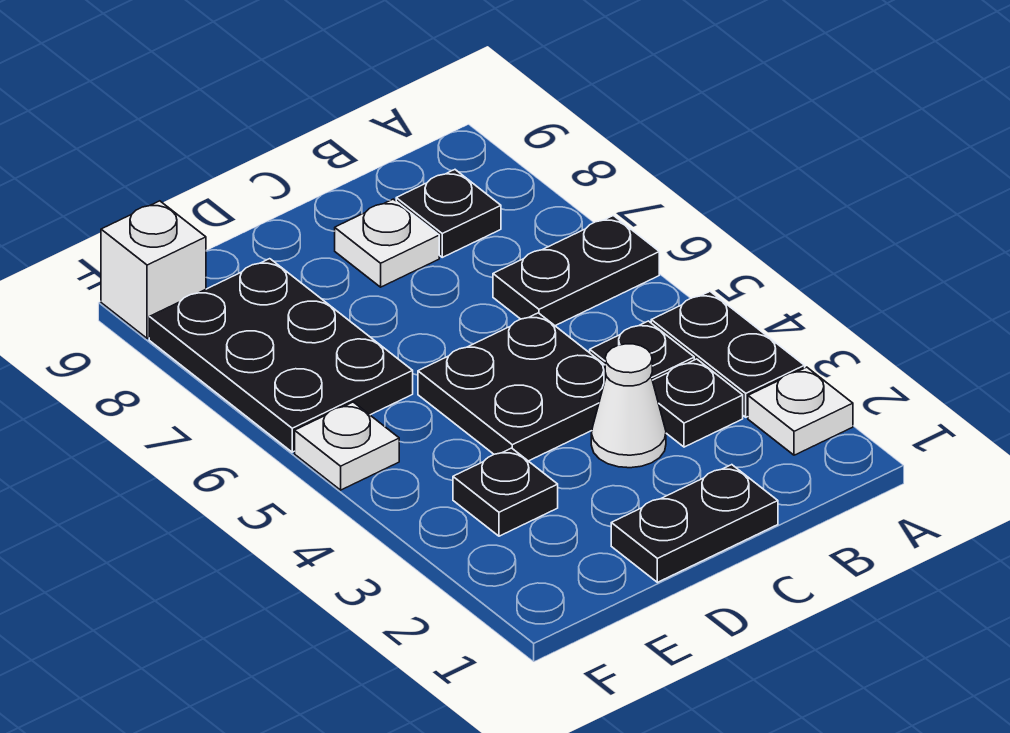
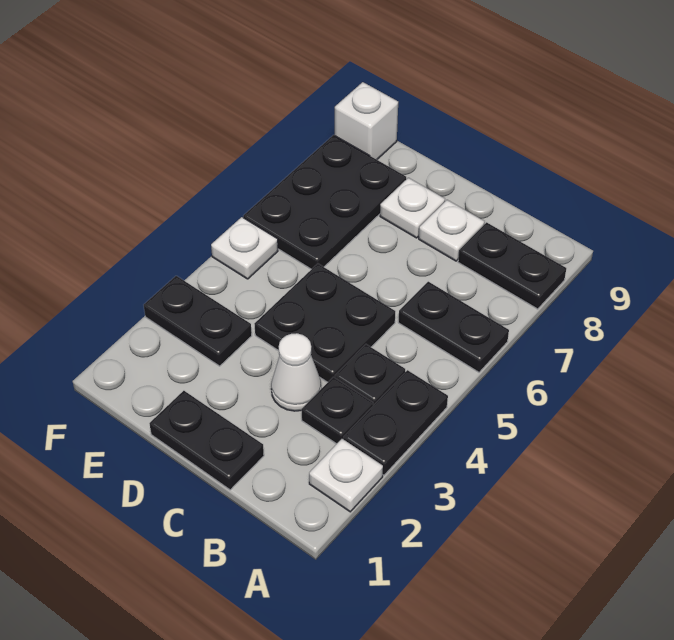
black plate B8 level 1 -> black plate A8:B8 level 1
none -> white plate D8 level 1
black plate E3 level 1 -> black plate E3:F3 level 1

